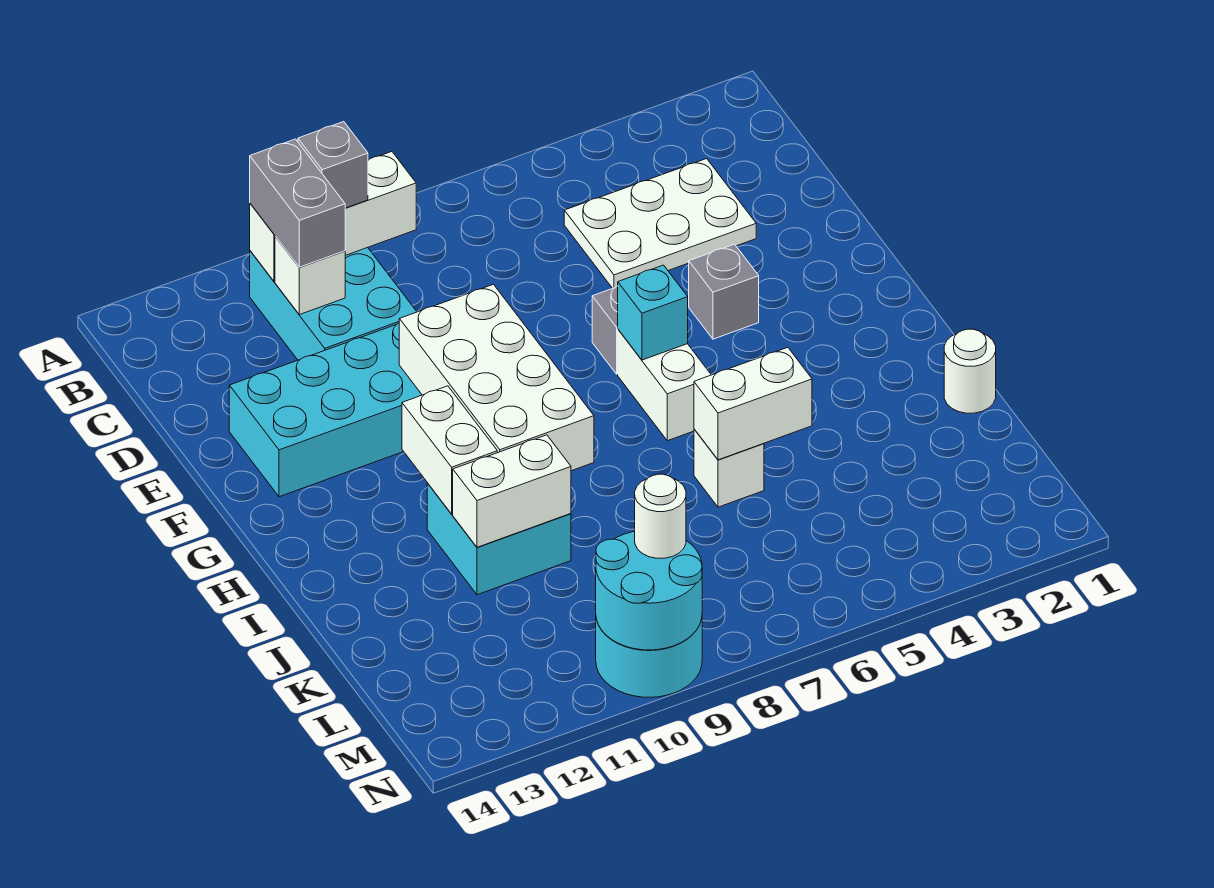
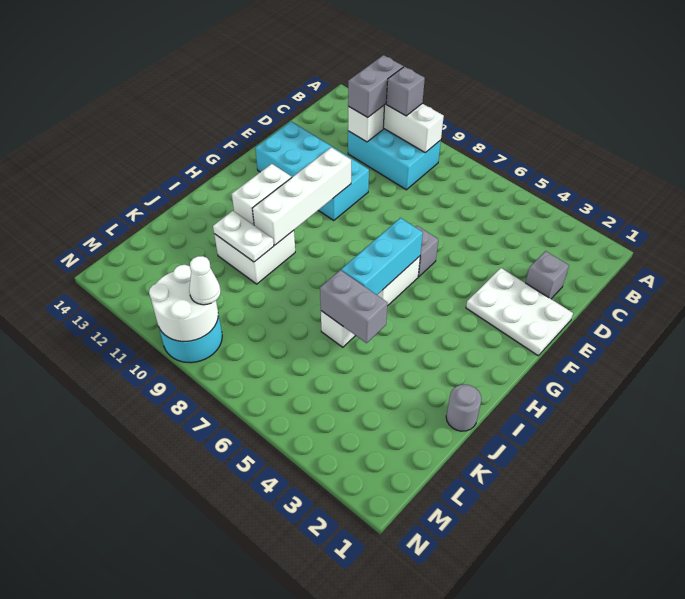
cyan brick B10:D11 level 1 -> cyan brick B9:C11 level 1
white plate C3:D5 level 1 -> white plate E1:F3 level 1
grey brick F4 level 1 -> grey brick D2 level 1
white brick F9:I10 level 2 -> white brick F10:I10 level 2
cyan brick G6 level 2 -> cyan brick G6:I6 level 2
cyan brick I10:J11 level 1 -> white brick I10:J11 level 1
white round brick J1 level 1 -> grey round brick J1 level 1
white brick J5:J6 level 2 -> grey brick J5:J6 level 2
white brick J10:J11 level 2 -> white plate J10:J11 level 2
cyan round brick M9:N10 level 2 -> white round brick M9:N10 level 2
white round brick M9 level 3 -> white cone M9 level 3

